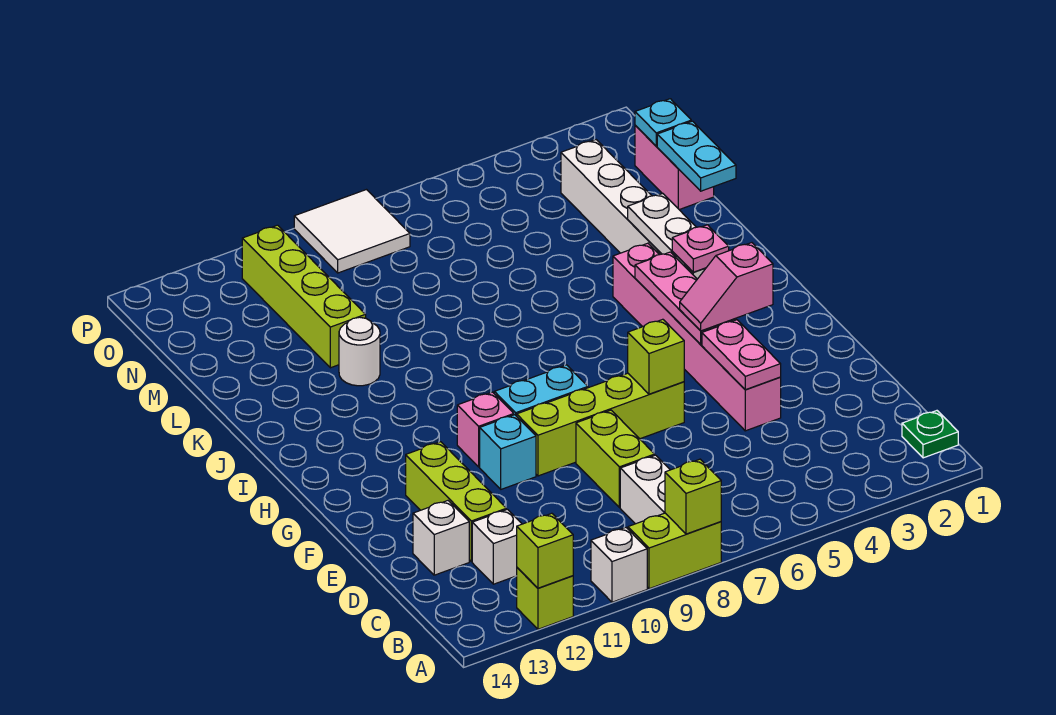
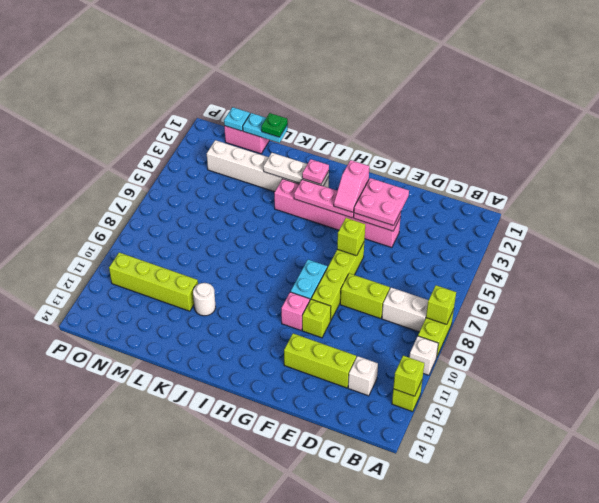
green plate B1 level 1 -> green plate L1 level 3
white brick D13 level 1 -> none
none -> pink plate E3:F4 level 3
cyan brick F10 level 1 -> lime brick F10 level 1
white tile O8:P9 level 1 -> none

